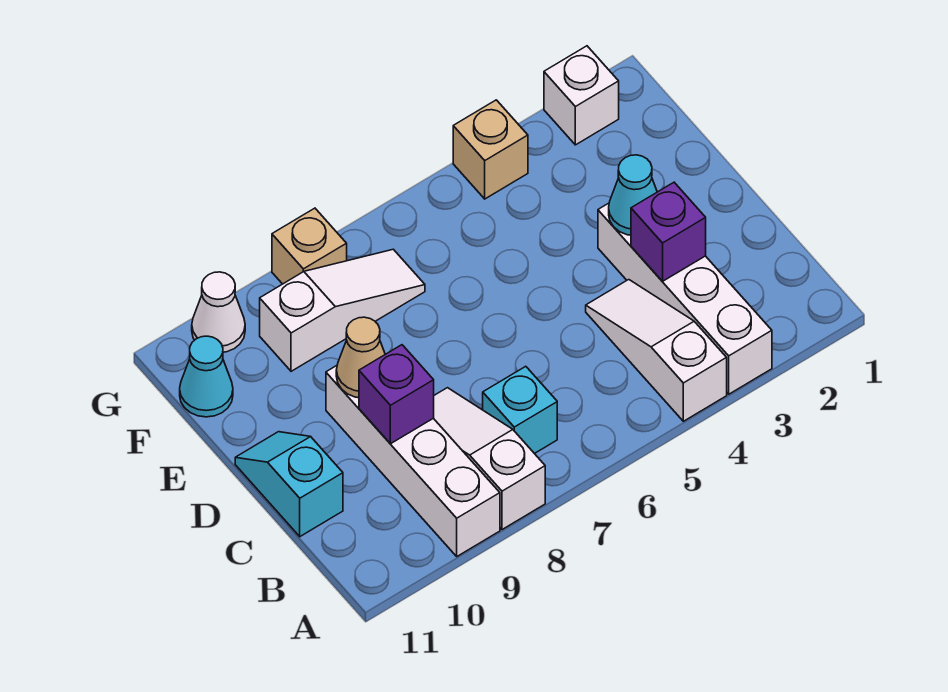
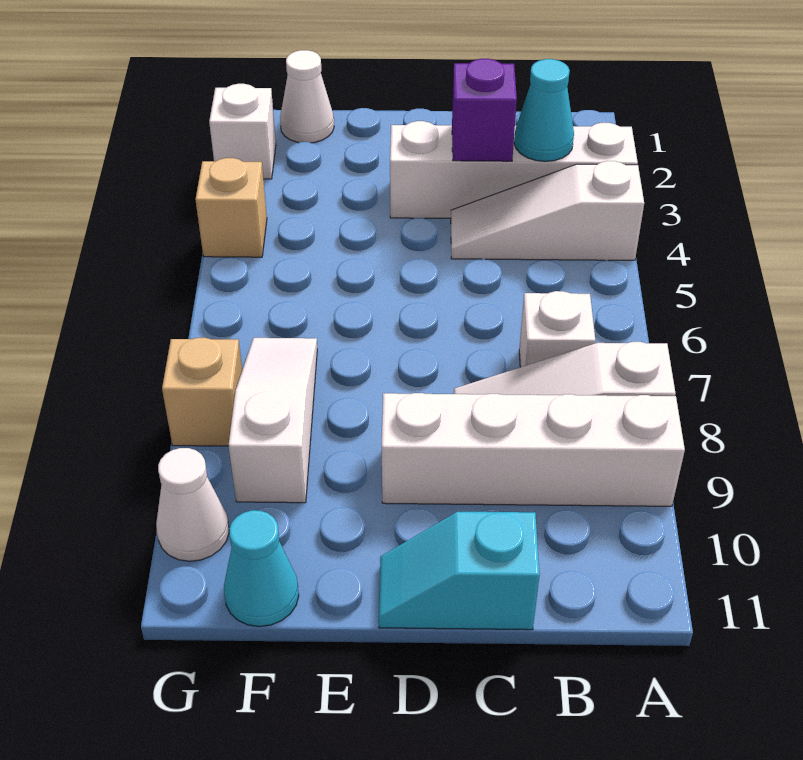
cyan brick B7 level 1 -> white brick B7 level 1
purple brick C9 level 2 -> none
cyan cone D3 level 2 -> cyan cone B3 level 2
tan cone D9 level 2 -> none
none -> white cone F1 level 1

